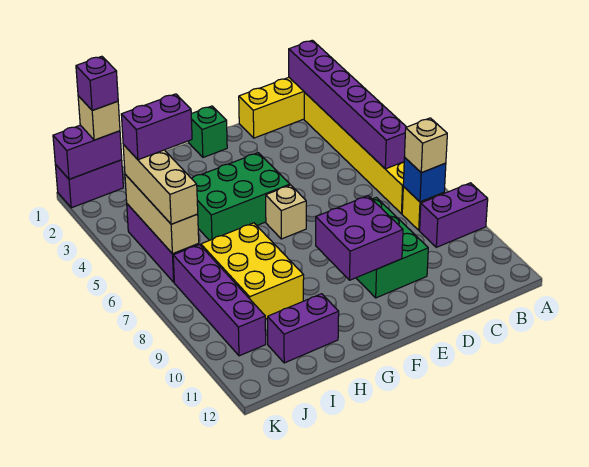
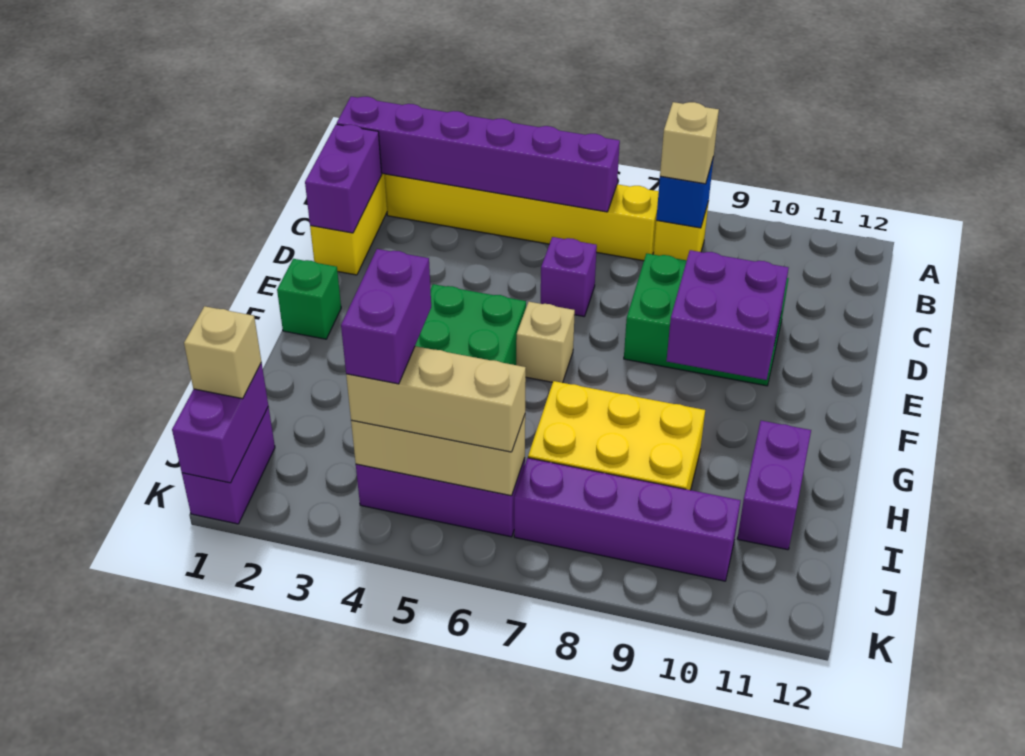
purple brick A9:B9 level 1 -> purple brick C1:D1 level 2
purple brick J1 level 4 -> purple brick D6 level 1

